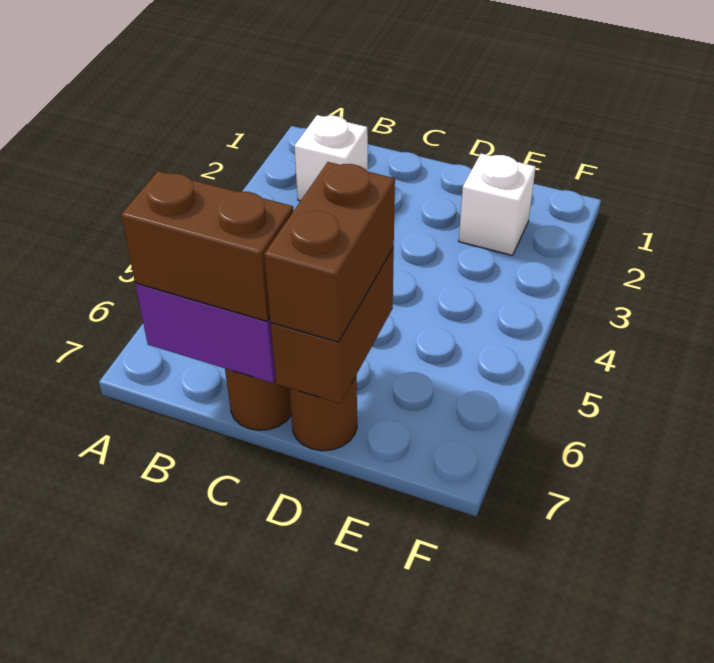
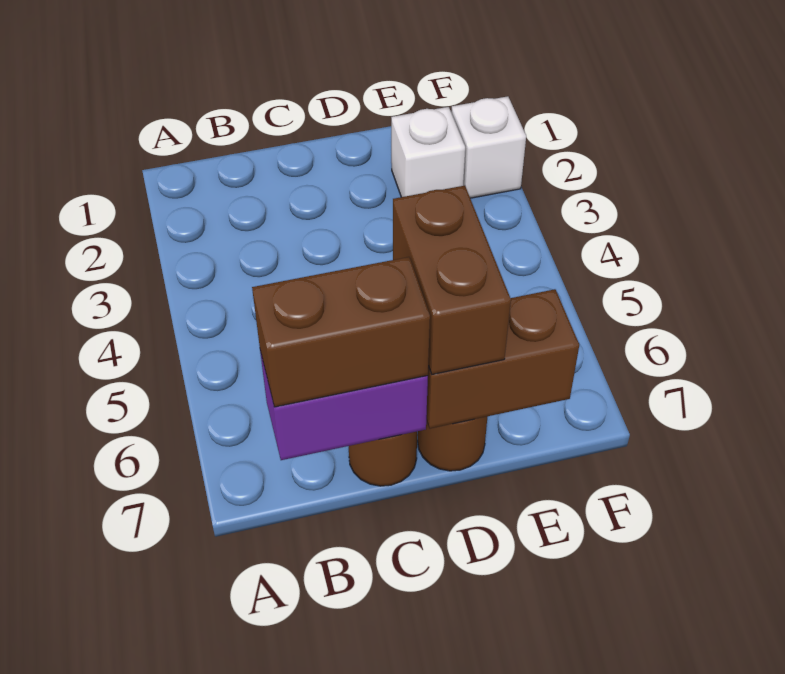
white brick B2 level 1 -> white brick F2 level 1
brown brick D6:D7 level 2 -> brown brick D7:E7 level 2

